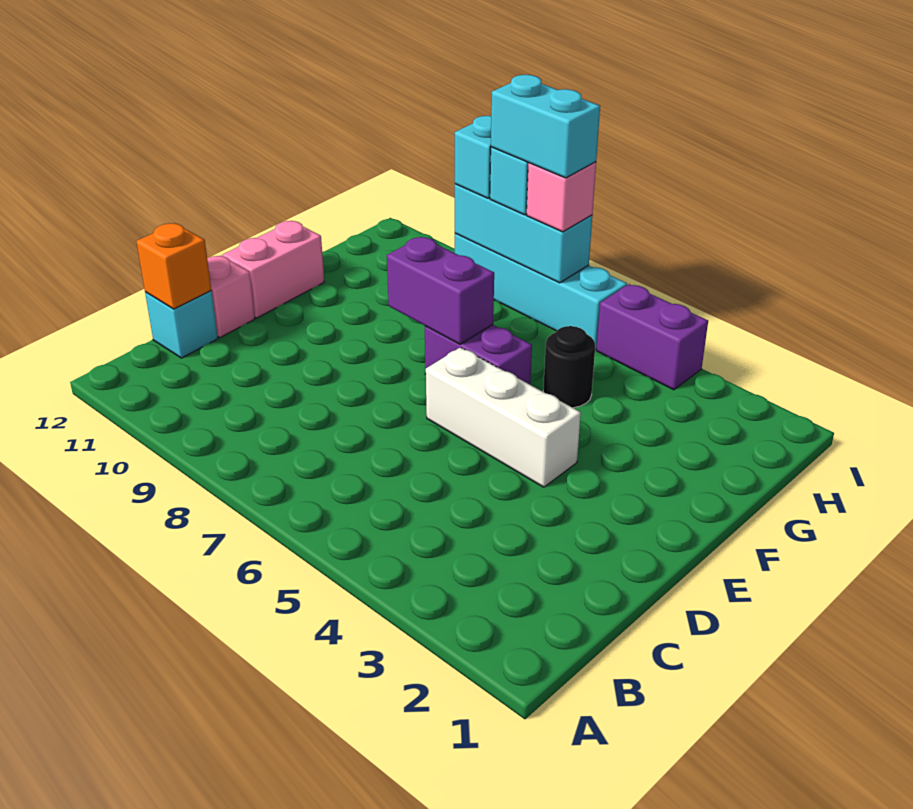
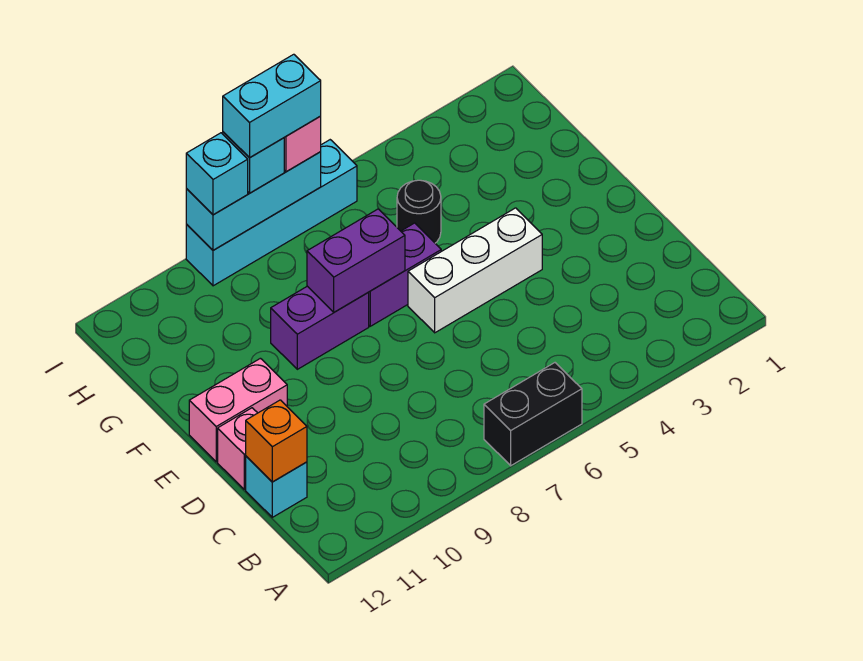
none -> black brick A6:A7 level 1
pink brick E12:F12 level 1 -> pink brick E11:E12 level 1
purple brick I4:I5 level 1 -> purple brick F8:F9 level 1

